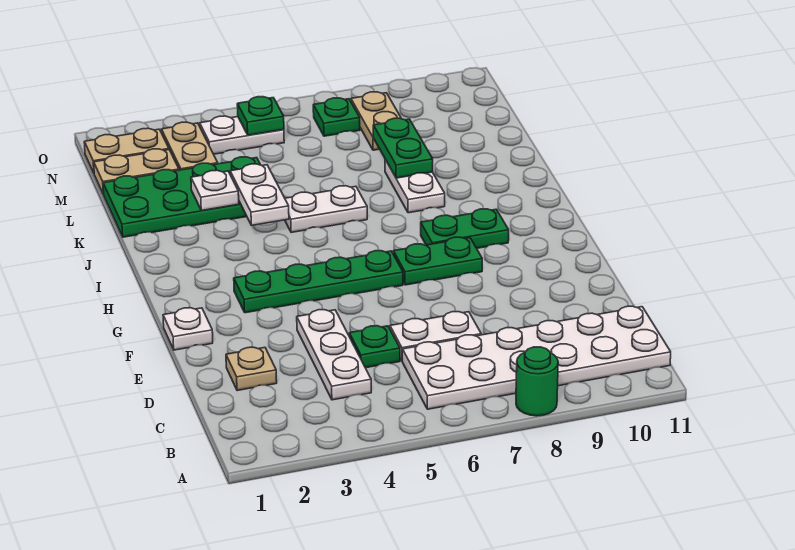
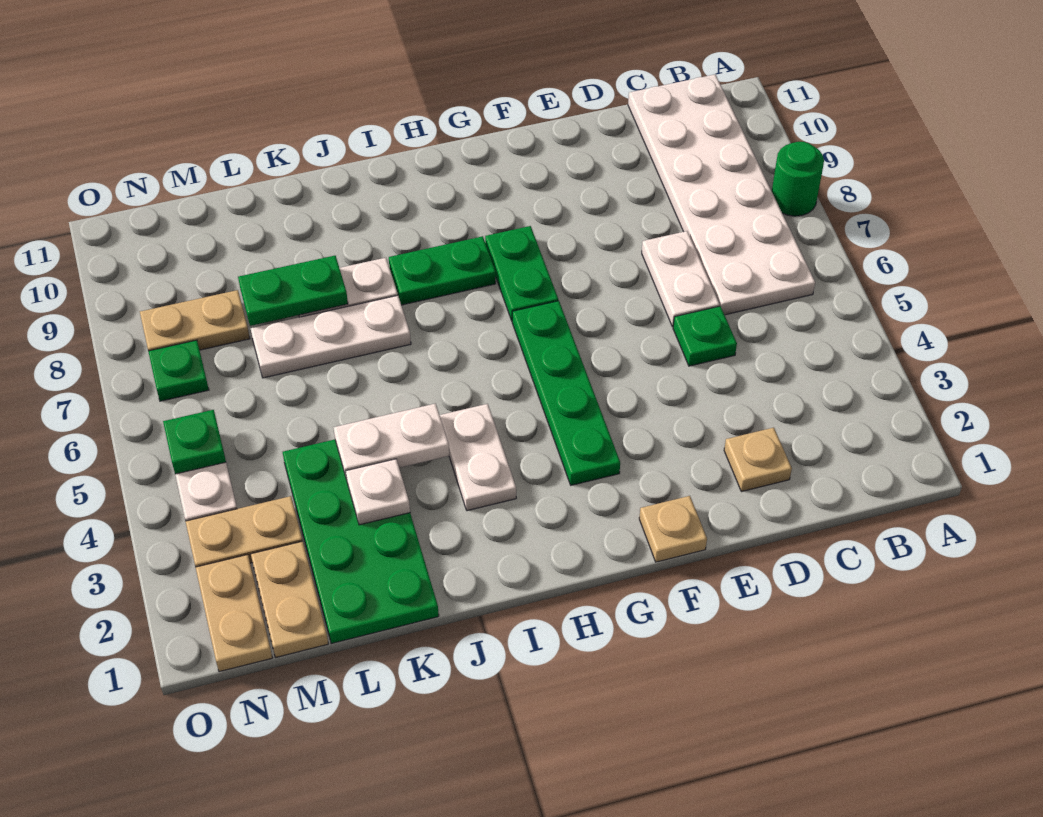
white plate C4:E4 level 1 -> white plate J7:L7 level 1
white plate F1 level 1 -> tan plate F1 level 1
green plate H8:H9 level 1 -> green plate H8:I8 level 1
white plate J5:J6 level 1 -> white plate I3:I4 level 1

